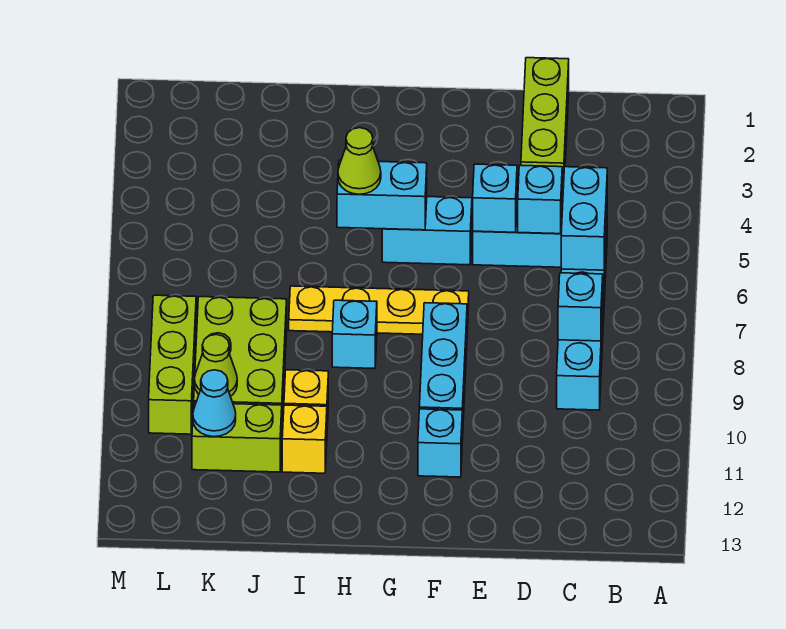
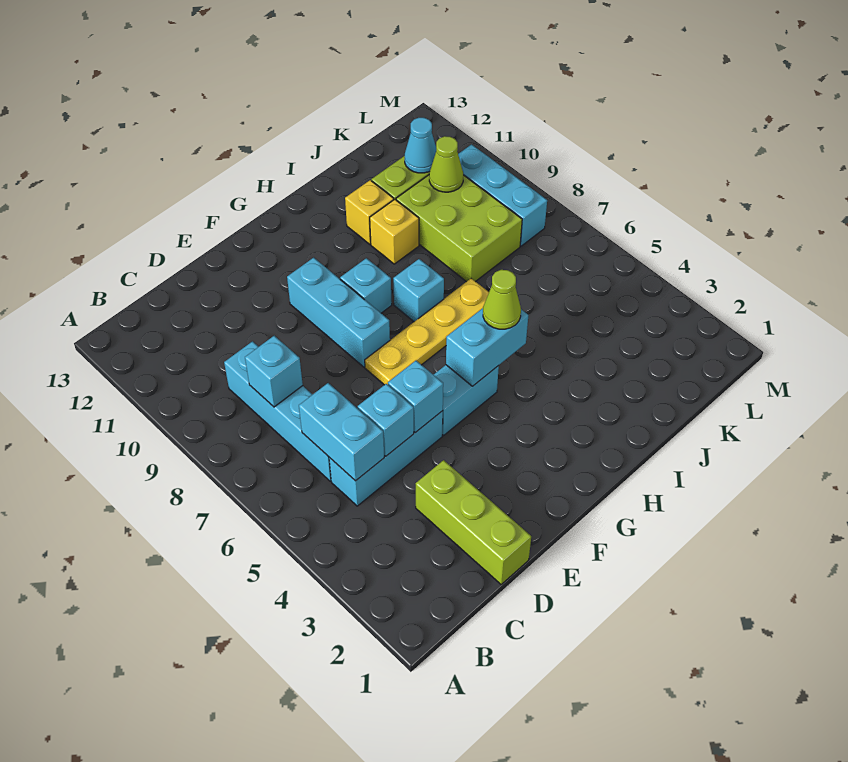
cyan brick F11 level 1 -> cyan brick G9 level 1
lime brick L8:L10 level 1 -> cyan brick L8:L10 level 1

